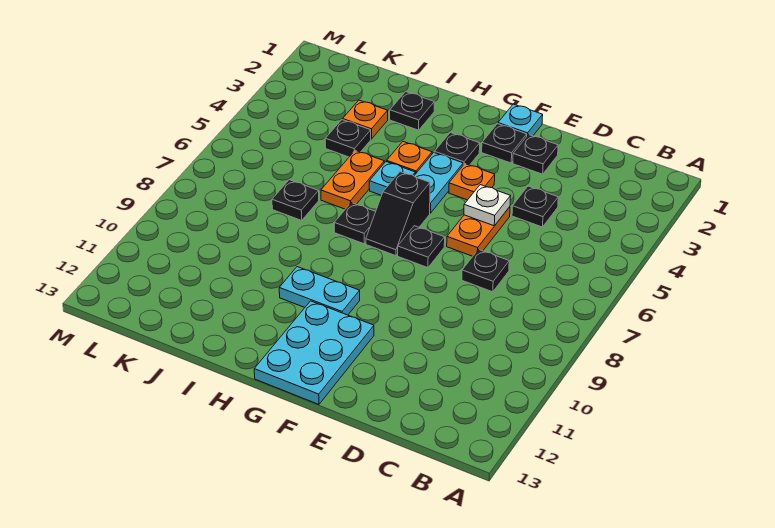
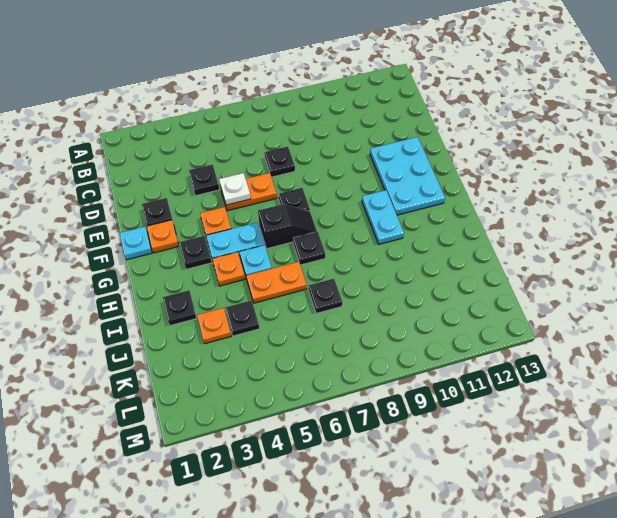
black plate F2 level 1 -> orange plate F2 level 1
cyan plate F11:G13 level 1 -> cyan plate E11:G12 level 1

